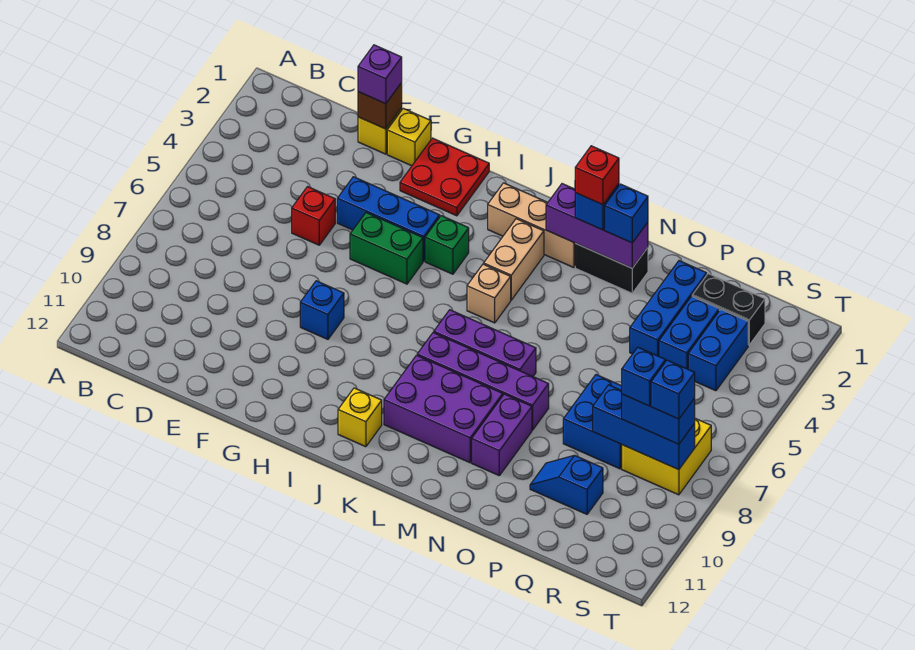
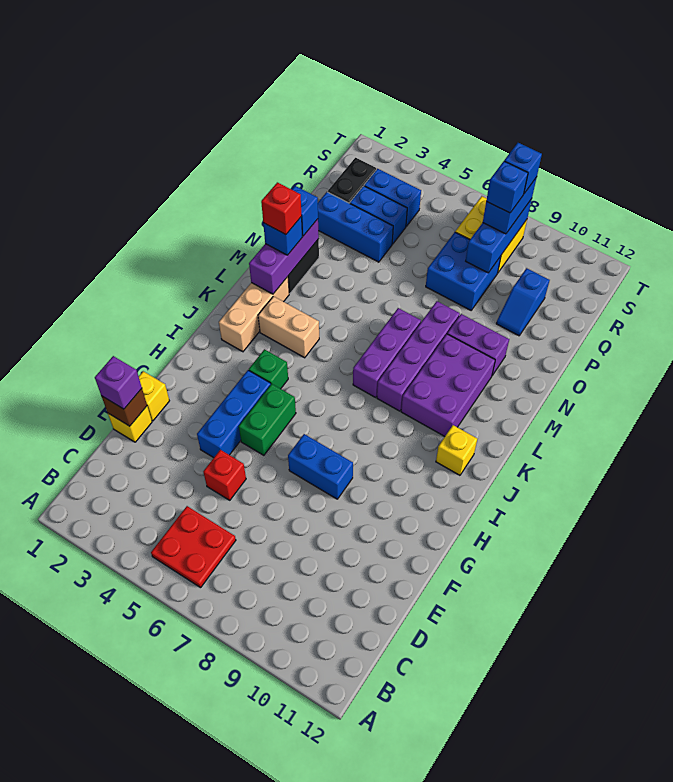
red plate G1:H2 level 1 -> red plate B5:C6 level 1
blue brick G8 level 1 -> blue brick G7:G8 level 1
tan brick K5 level 1 -> none

